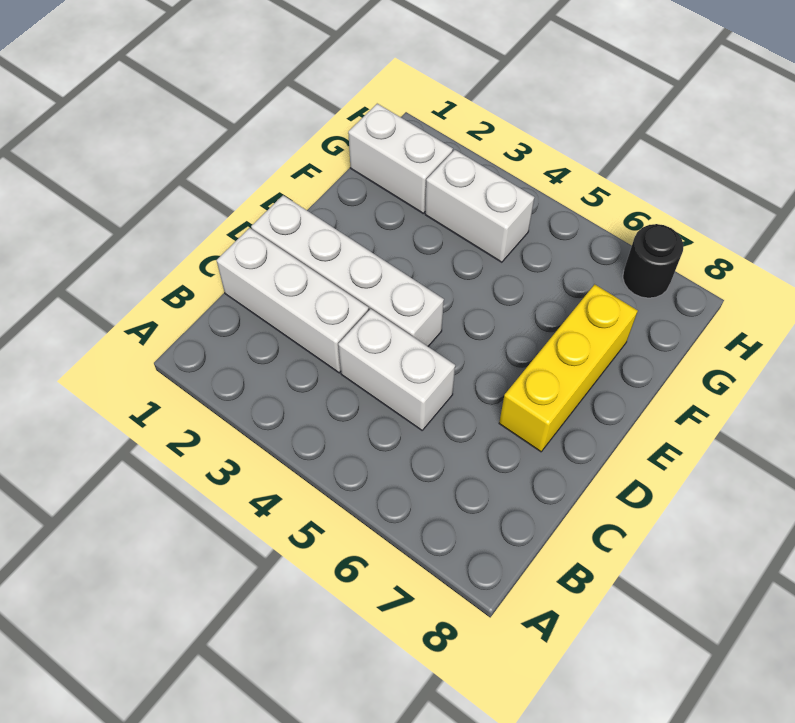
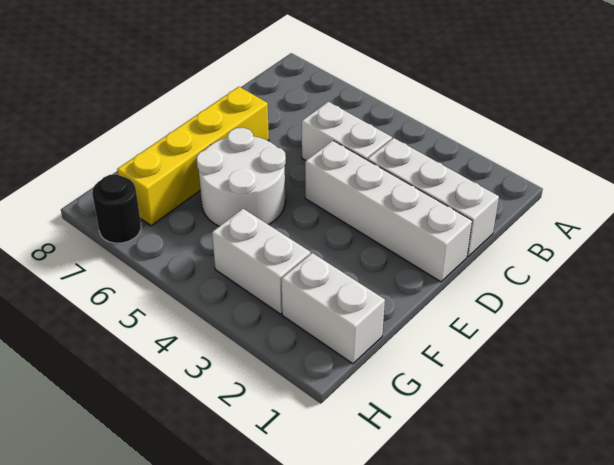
yellow brick D7:F7 level 1 -> yellow brick D7:G7 level 1
none -> white round brick E5:F6 level 1

